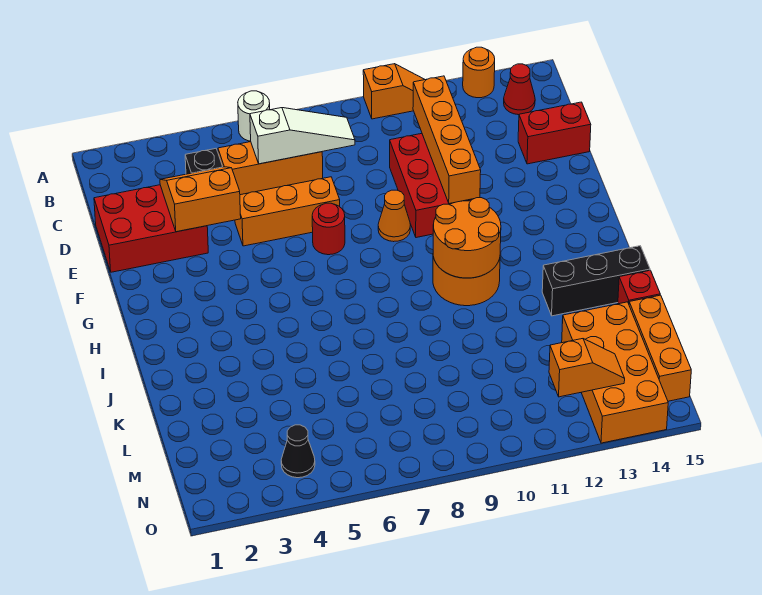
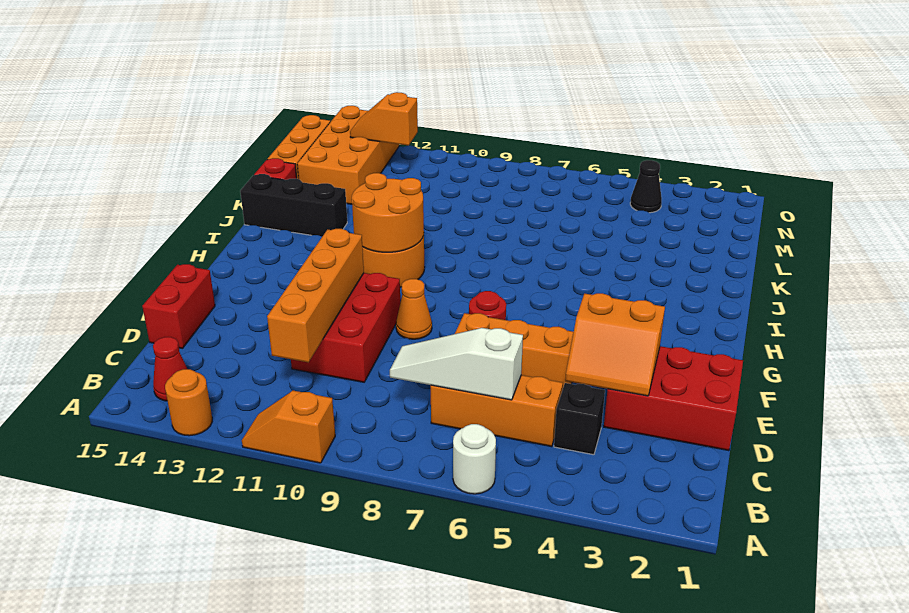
red brick D14:D15 level 1 -> red brick D15:E15 level 1

